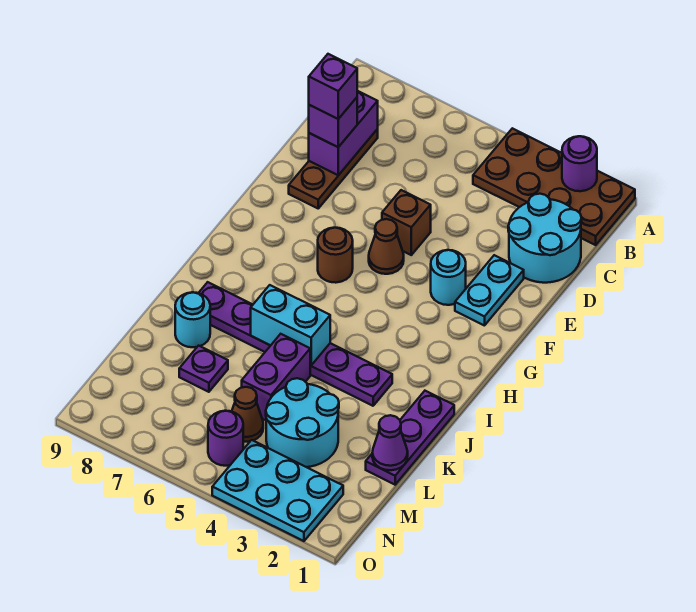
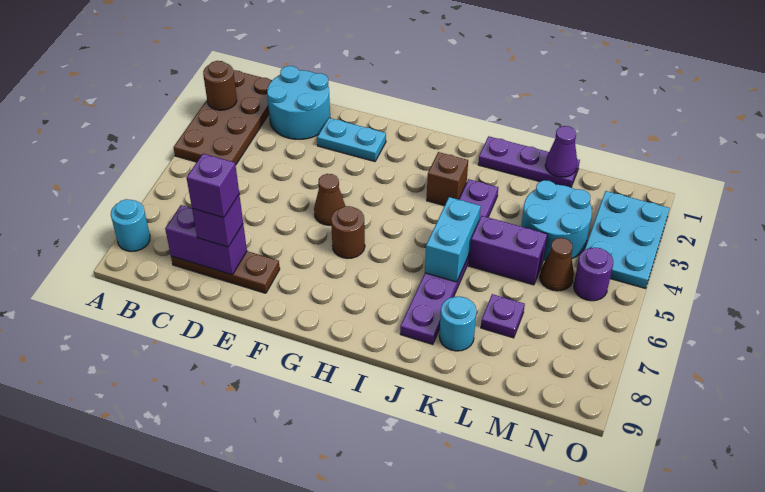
purple round brick A2 level 2 -> brown round brick A2 level 2
brown brick E5 level 1 -> brown brick I3 level 1
cyan round brick F3 level 1 -> cyan round brick A8 level 1

